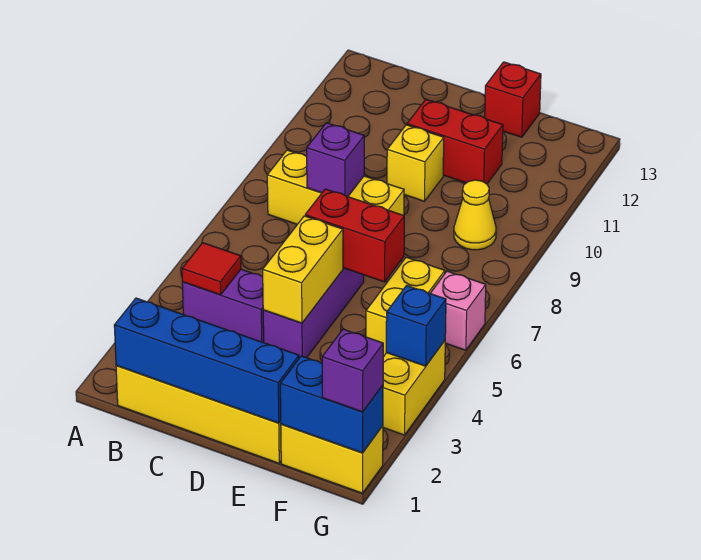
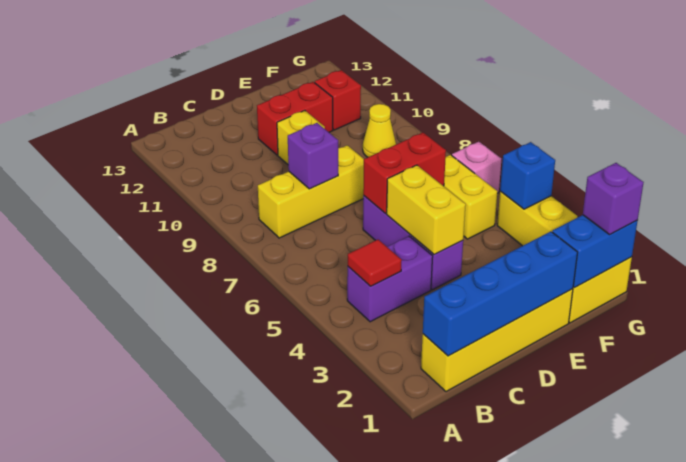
red brick E13 level 1 -> red brick F11 level 1

